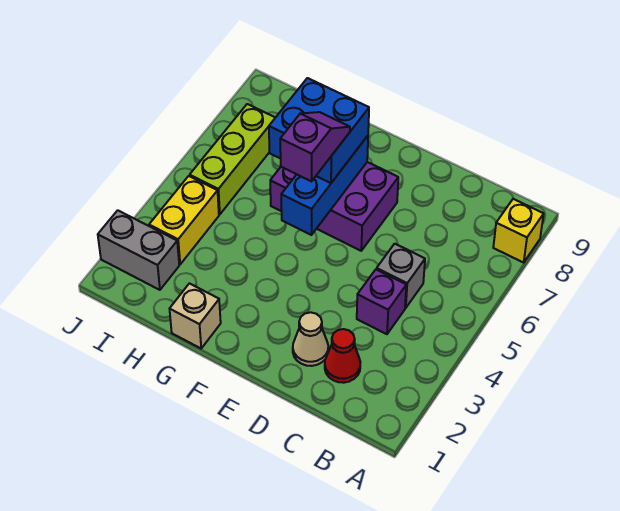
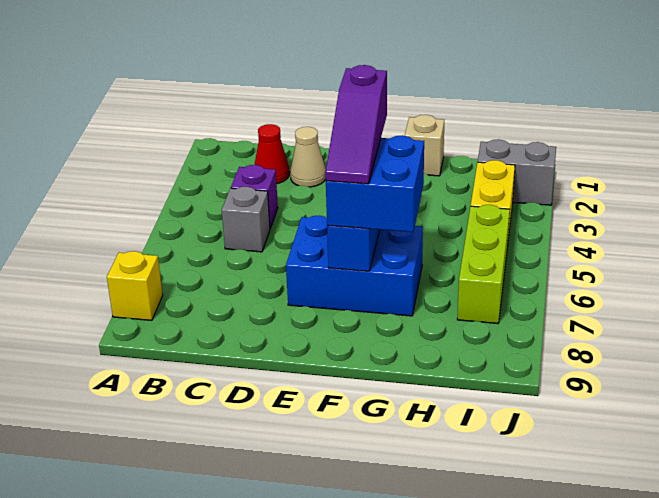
purple brick E6:G7 level 1 -> blue brick E6:G7 level 1
purple slope F5:F6 level 4 top 5 -> purple slope F5:F7 level 4 top 5

